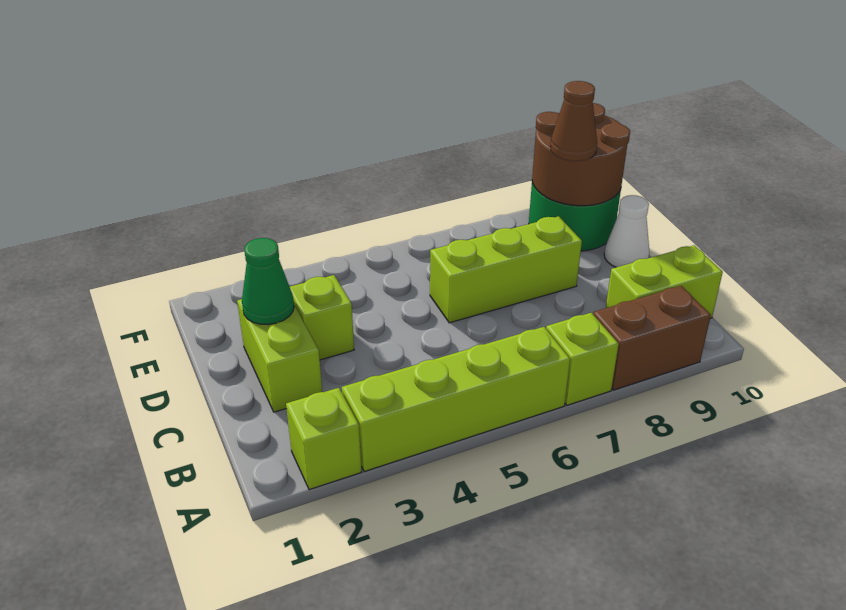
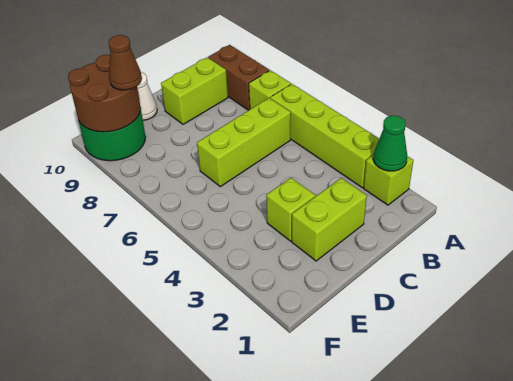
lime brick B9:B10 level 1 -> lime brick B9:C9 level 1
green cone D2 level 2 -> green cone A2 level 2
lime brick D6:D8 level 1 -> lime brick B6:D6 level 1

